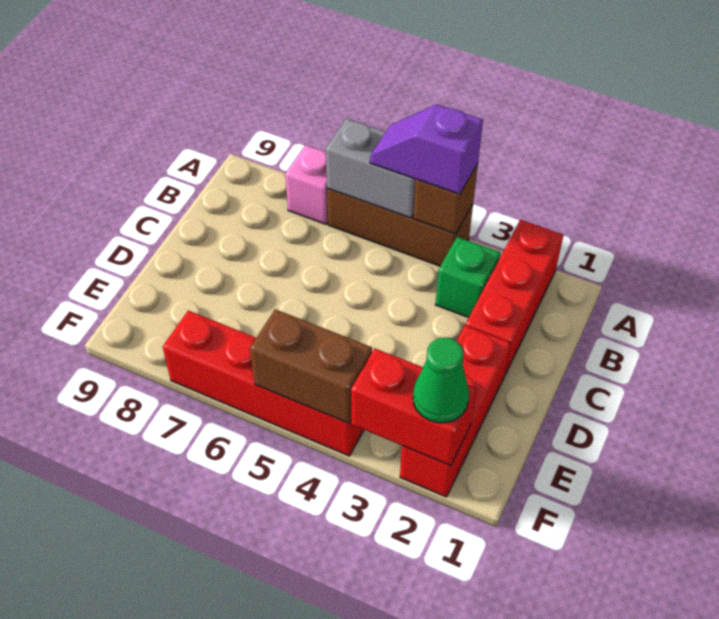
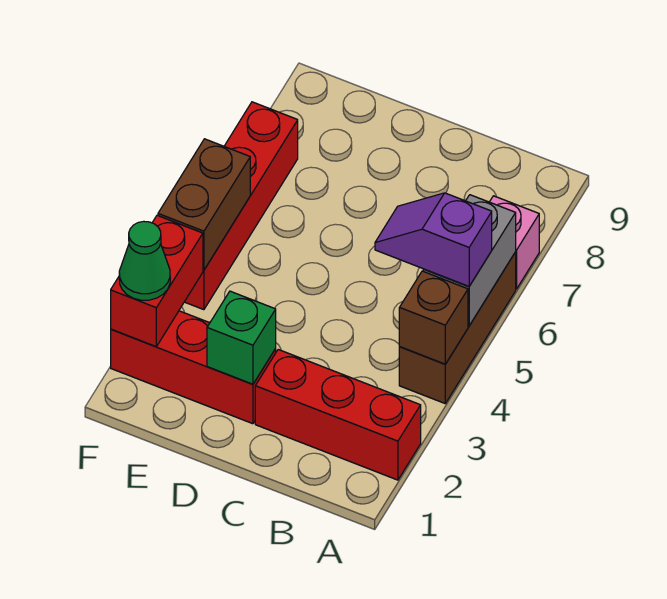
purple slope A4:A5 level 3 top 4 -> purple slope A5:B5 level 3 top A
green brick B3 level 1 -> green brick D2 level 2

